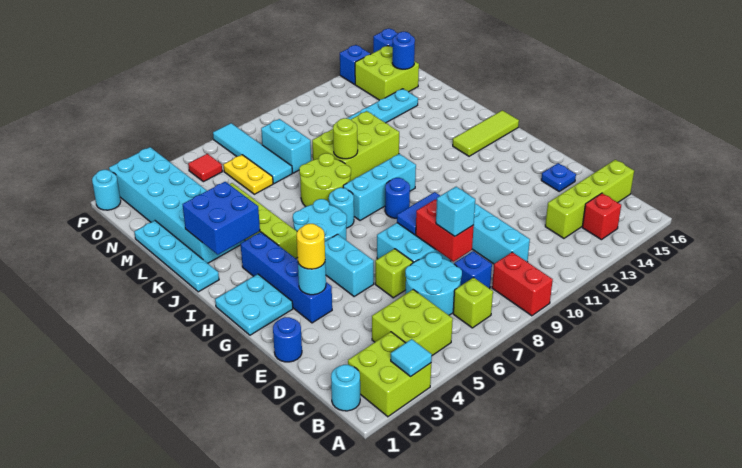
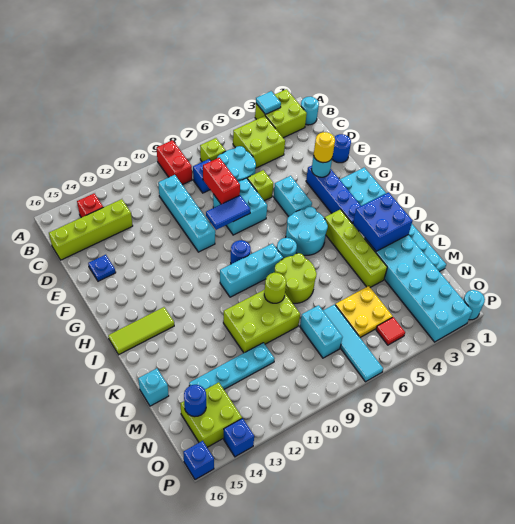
cyan brick D8 level 3 -> cyan brick L16 level 1
yellow plate M6:N6 level 1 -> yellow plate M5:N6 level 1

